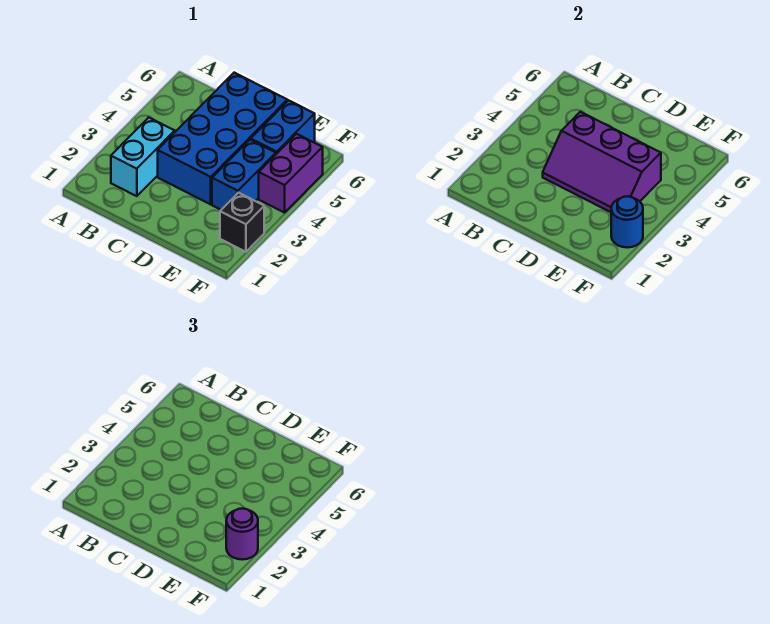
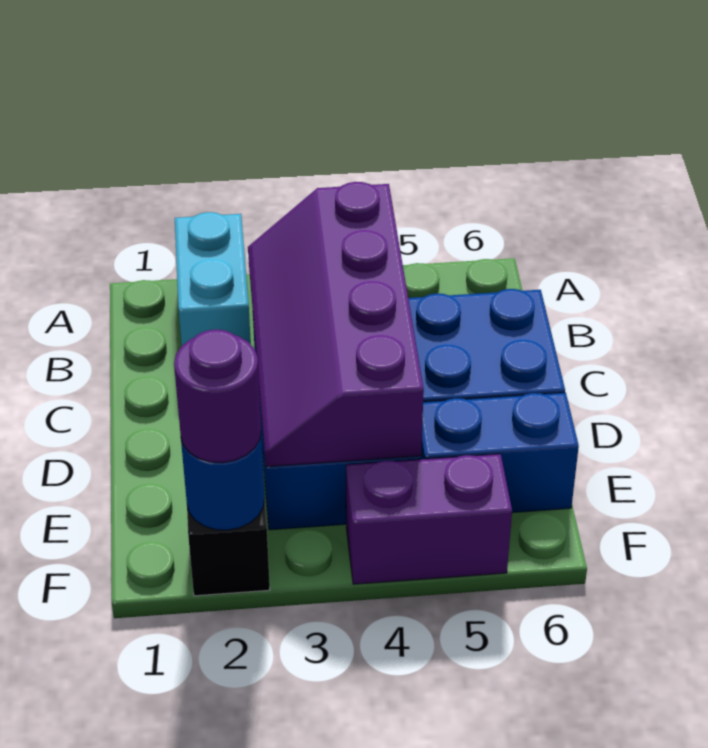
cyan brick B2:B3 level 1 -> cyan brick A2:B2 level 1
purple slope C3:E4 level 2 top 4 -> purple slope B3:E4 level 2 top 4

